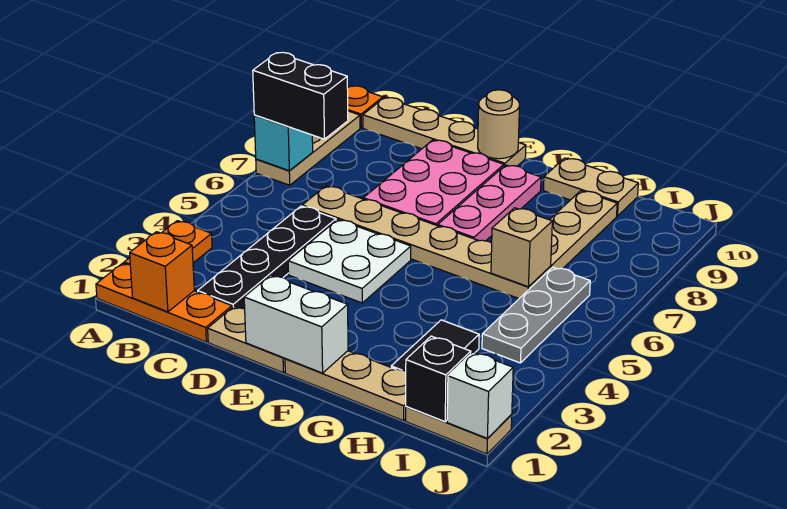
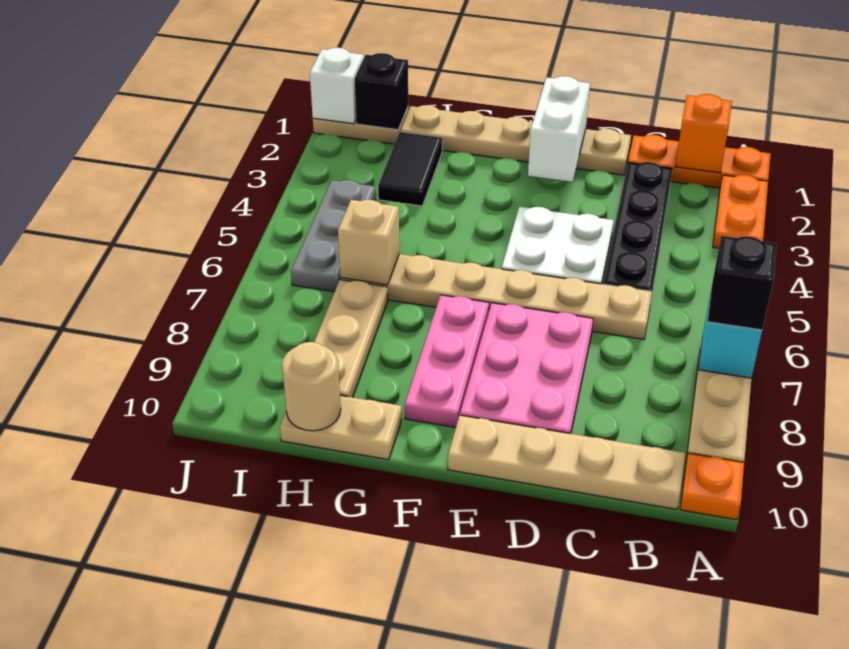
black brick A7:B7 level 3 -> black brick A7 level 3
white brick E1:F1 level 2 -> white brick E1:E2 level 2
tan round brick E10 level 2 -> tan round brick H10 level 2

